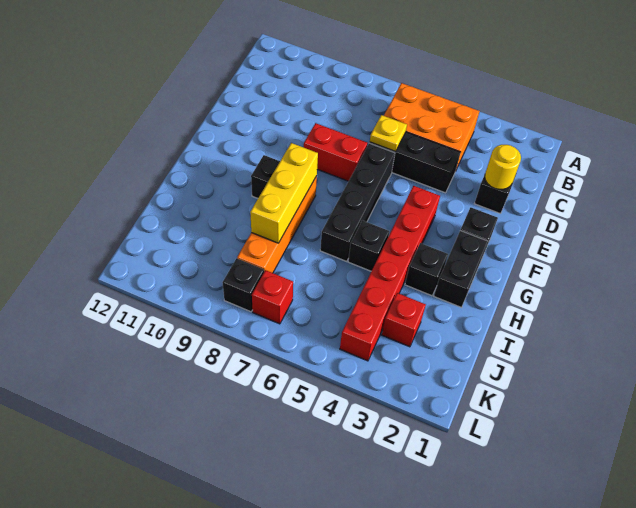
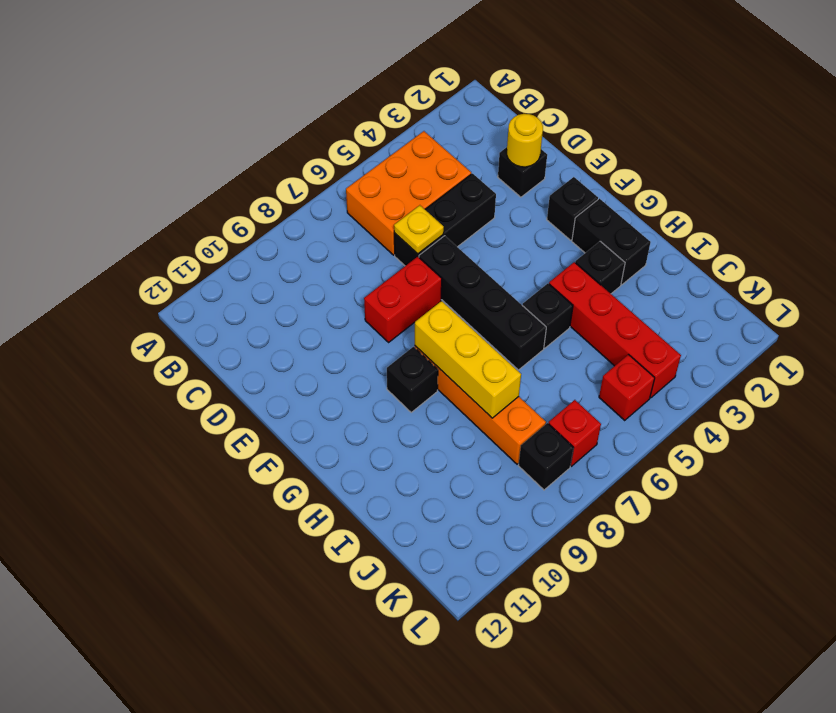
red brick F4:K4 level 1 -> red brick H4:K4 level 1
red brick J3 level 1 -> red brick K5 level 1

